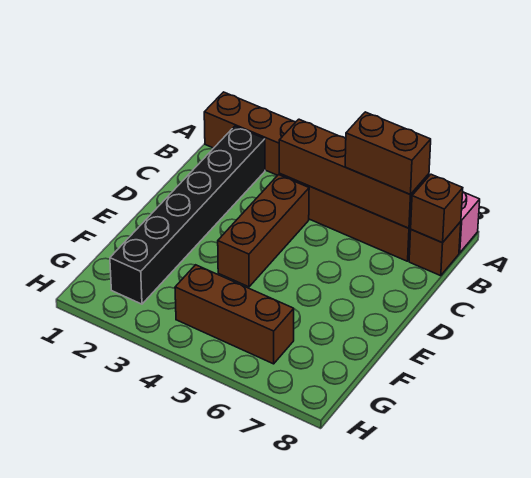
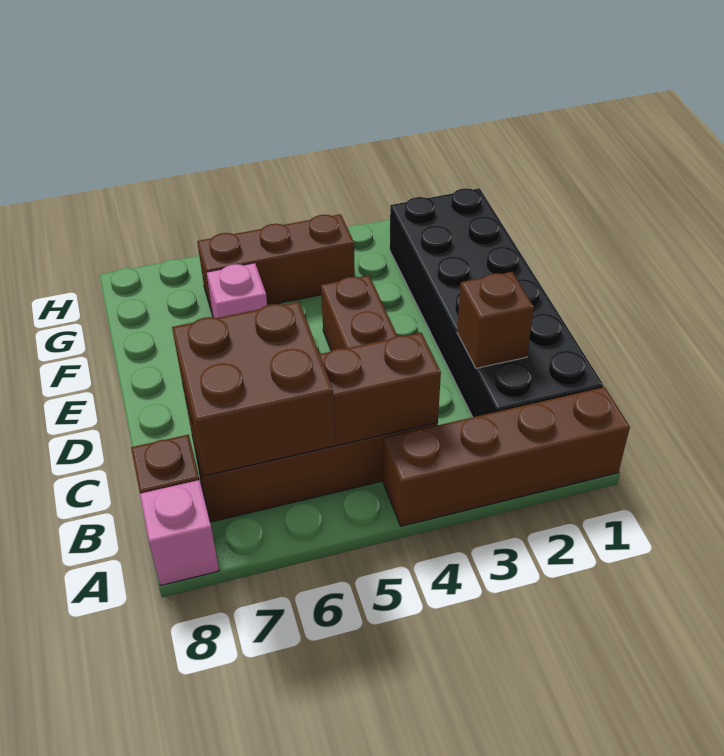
black brick B2:G2 level 1 -> black brick B1:G2 level 1
brown brick B6:B7 level 3 -> brown brick A6:B7 level 3
brown brick B8 level 2 -> brown brick C2 level 2
none -> pink brick F6 level 1

